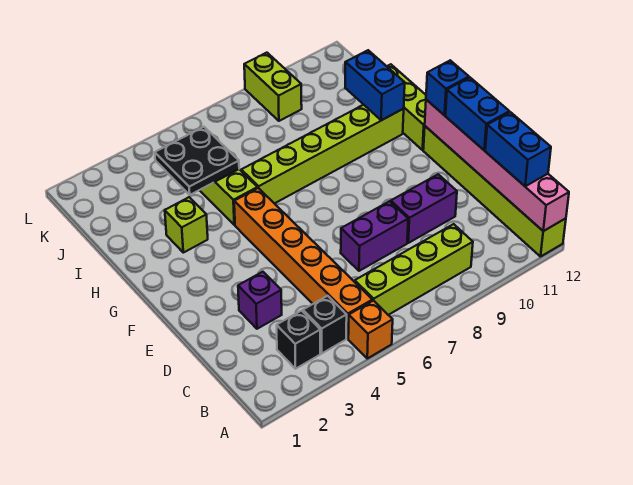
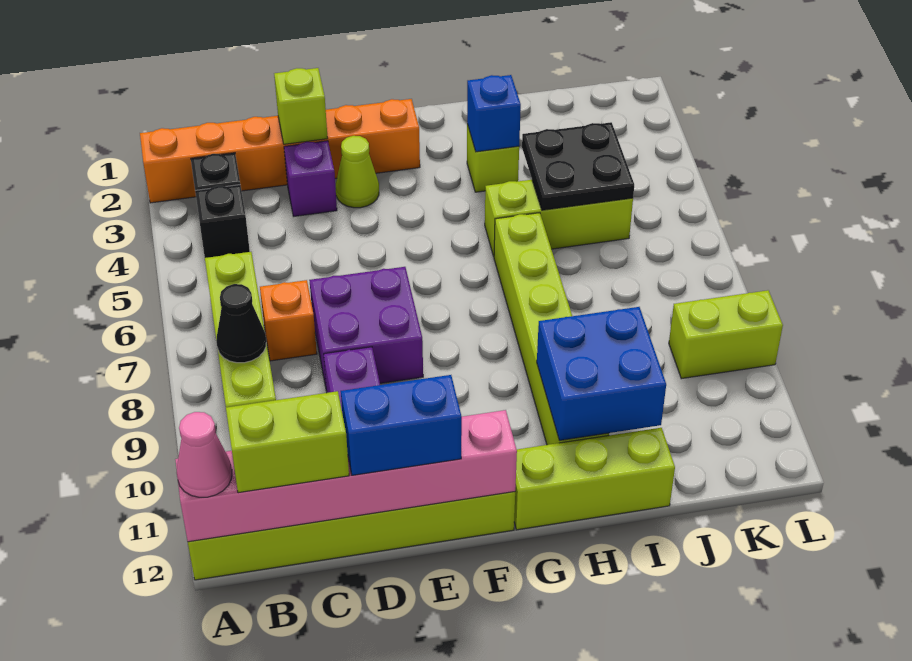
orange brick A5 level 1 -> orange brick C7 level 1
none -> pink cone A12 level 3
orange brick B5:G5 level 1 -> orange brick A2:F2 level 1
none -> black cone B8 level 2
blue brick B12:C12 level 3 -> lime brick B12:C12 level 3
none -> lime brick D2 level 2
purple brick D7:D8 level 1 -> purple brick D7:E8 level 1
none -> lime cone E3 level 1
blue brick F12 level 3 -> blue brick H3 level 2
blue brick H11:I11 level 2 -> blue brick H10:I11 level 2

